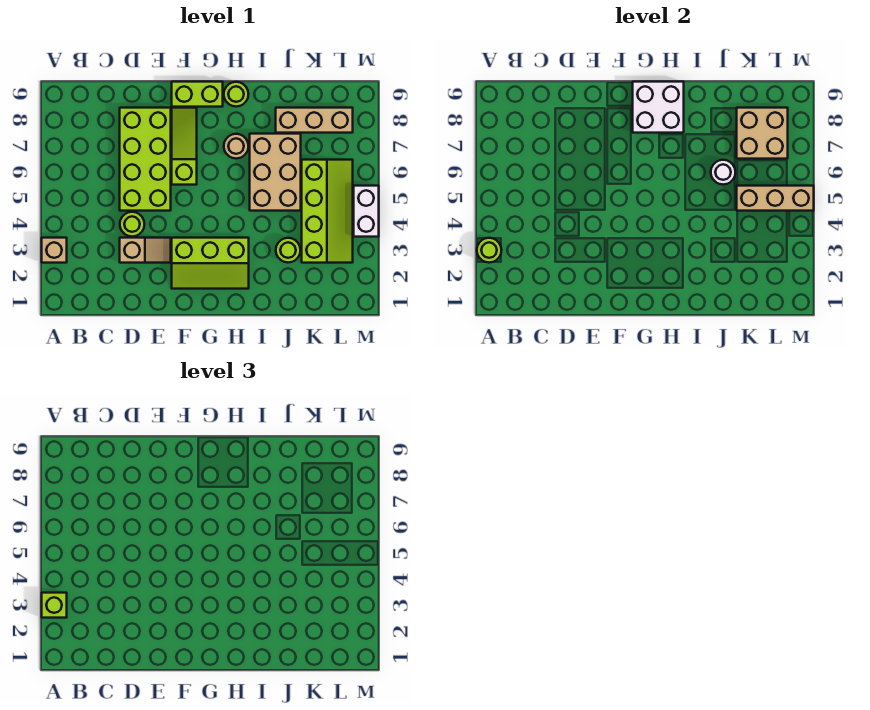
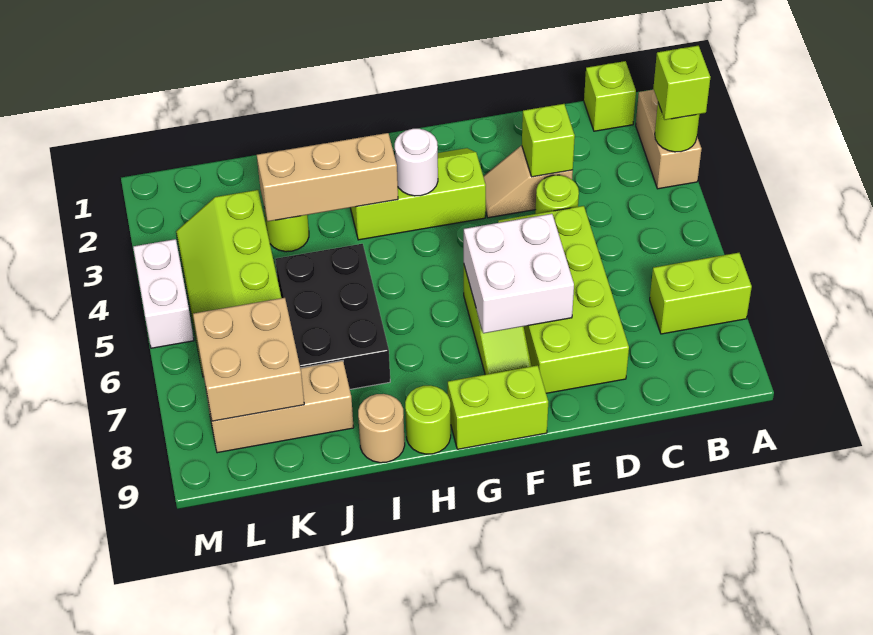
tan brick A3 level 1 -> tan brick A2:A3 level 1
none -> lime brick A7:B7 level 1
none -> lime brick B1 level 1
none -> lime brick D3 level 2
white brick G8:H9 level 2 -> white brick E6:F7 level 2
tan round brick H7 level 1 -> tan round brick I9 level 1
tan brick I5:J7 level 1 -> black brick I5:J7 level 1
white round brick J6 level 2 -> white round brick G3 level 2
tan brick K5:M5 level 2 -> tan brick H3:J3 level 2

